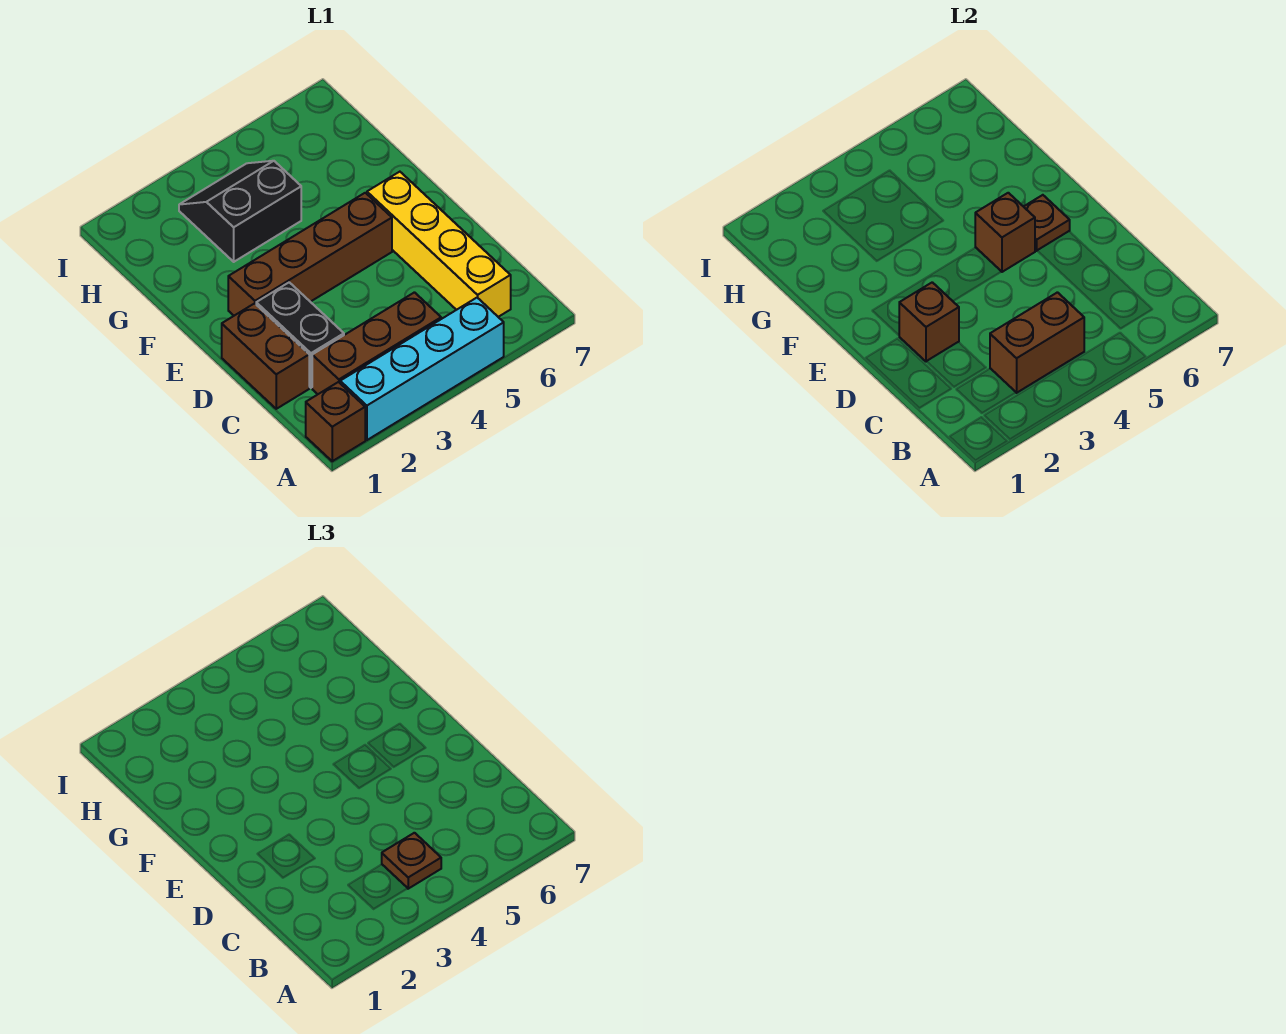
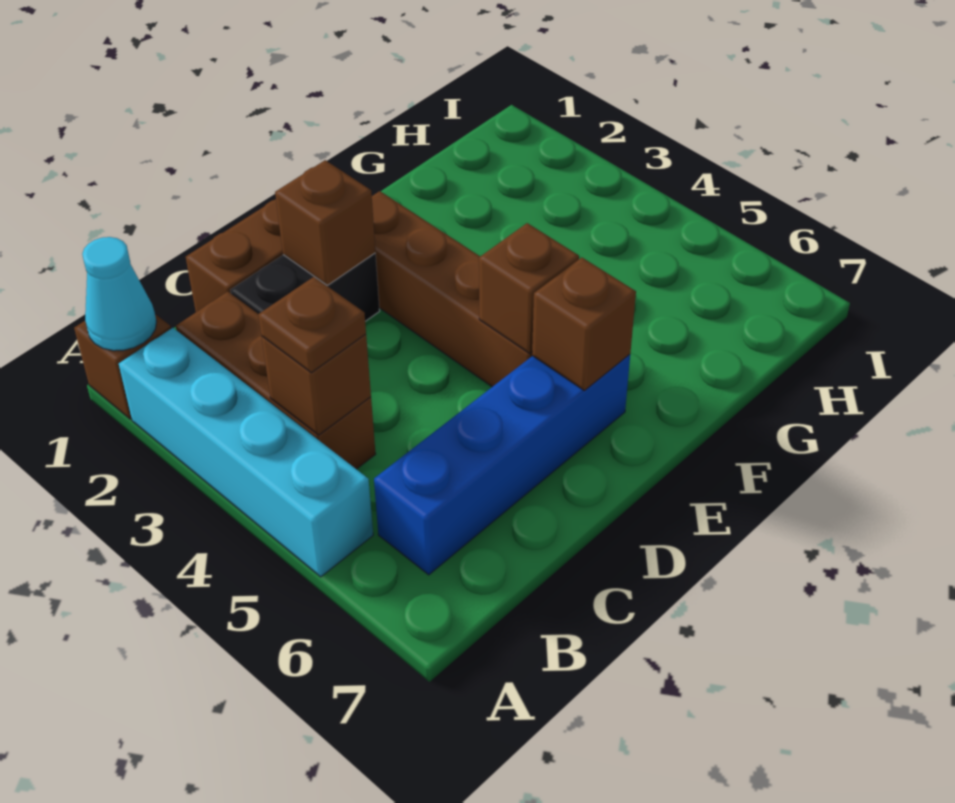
none -> cyan cone A1 level 2
brown brick B3:B4 level 2 -> brown brick B4 level 2
yellow brick B6:E6 level 1 -> blue brick B6:E6 level 1
brown plate E6 level 2 -> brown brick E6 level 2
black slope G3:H4 level 1 top G -> none

